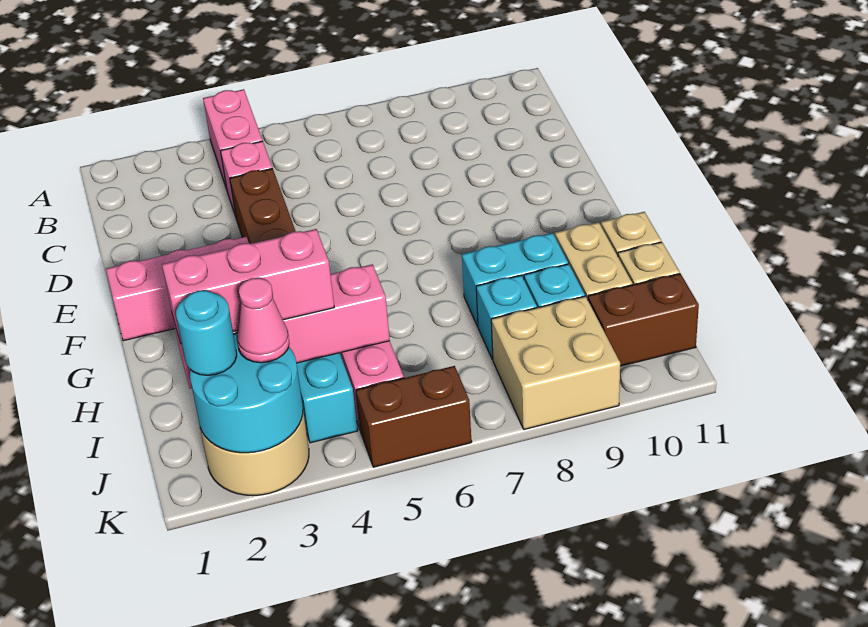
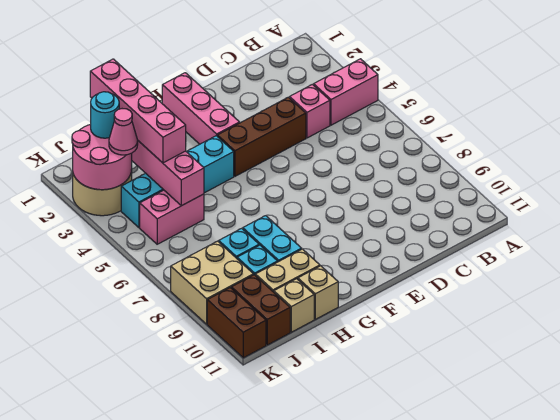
pink brick I2:I4 level 3 -> pink brick I1:I4 level 3
cyan round brick J2:K3 level 2 -> pink round brick J2:K3 level 2
brown brick K5:K6 level 1 -> brown brick K10:K11 level 1

